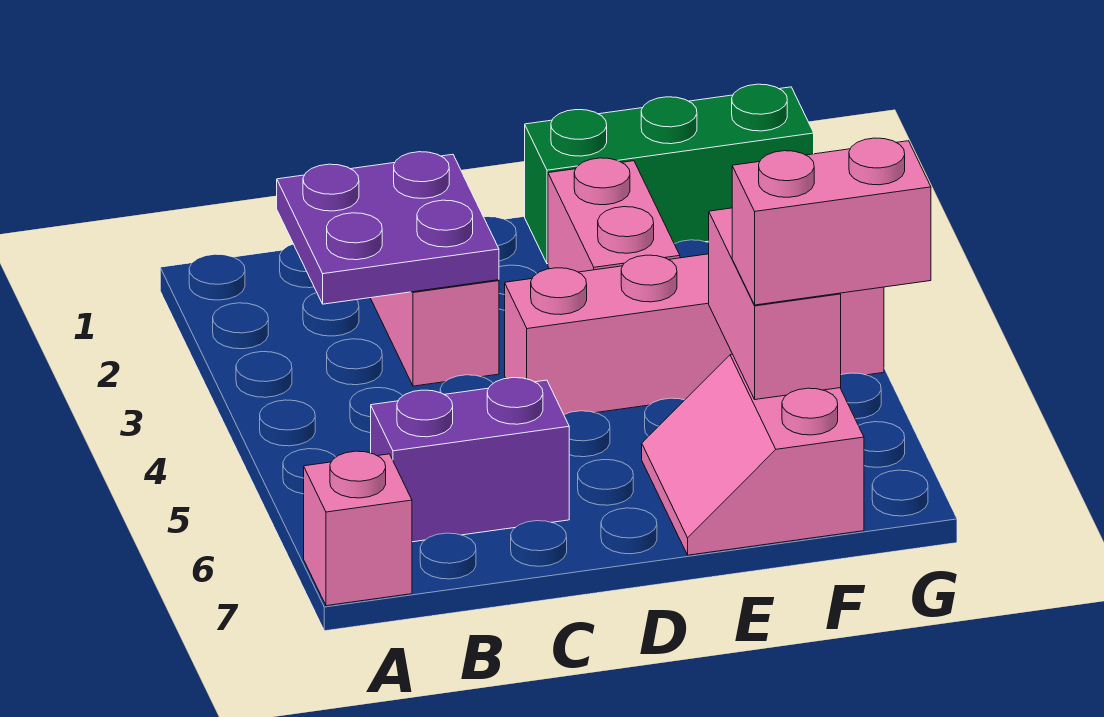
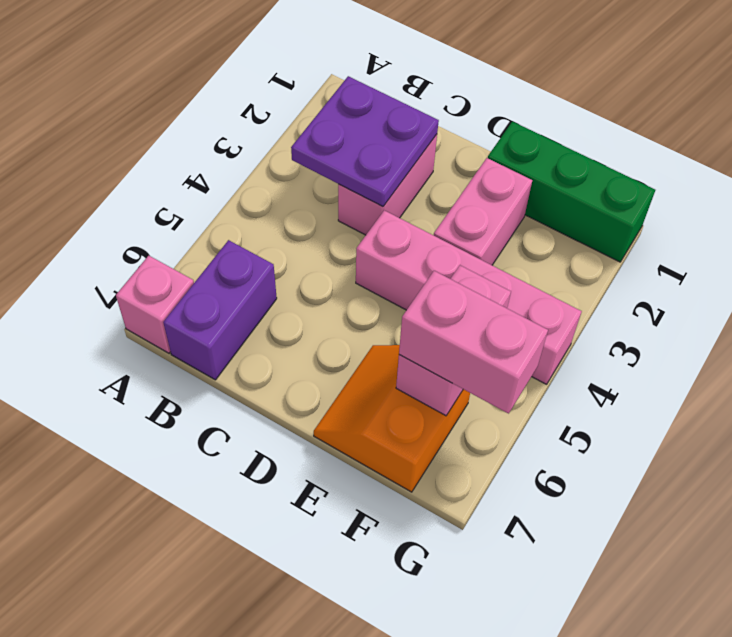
purple brick B6:C6 level 1 -> purple brick B6:B7 level 1
pink slope E6:F7 level 1 top F -> orange slope E6:F7 level 1 top F

